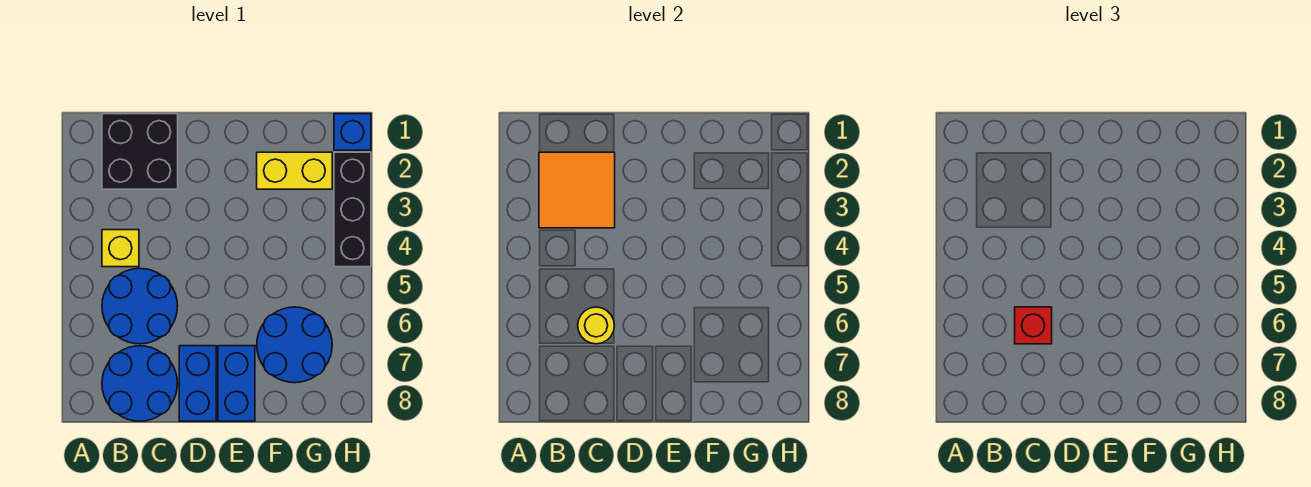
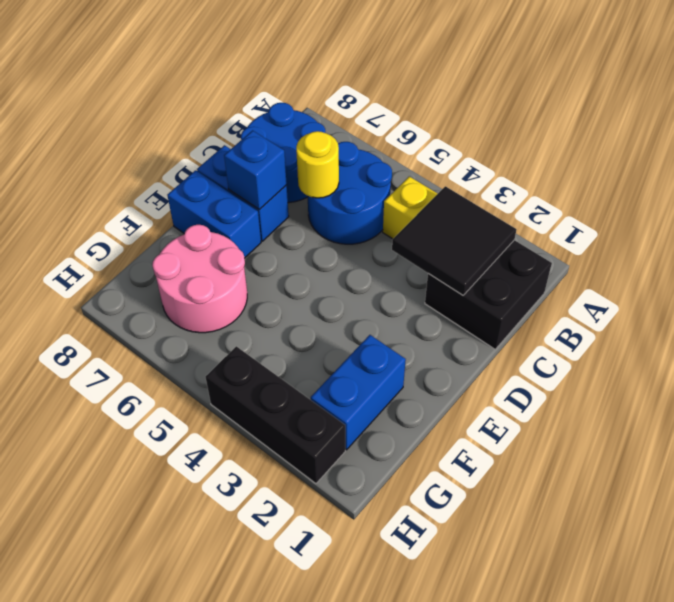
orange tile B2:C3 level 2 -> black tile B2:C3 level 2
red brick C6 level 3 -> none
yellow brick F2:G2 level 1 -> blue brick F2:G2 level 1
blue round brick F6:G7 level 1 -> pink round brick F6:G7 level 1
blue brick H1 level 1 -> blue brick D7 level 2

